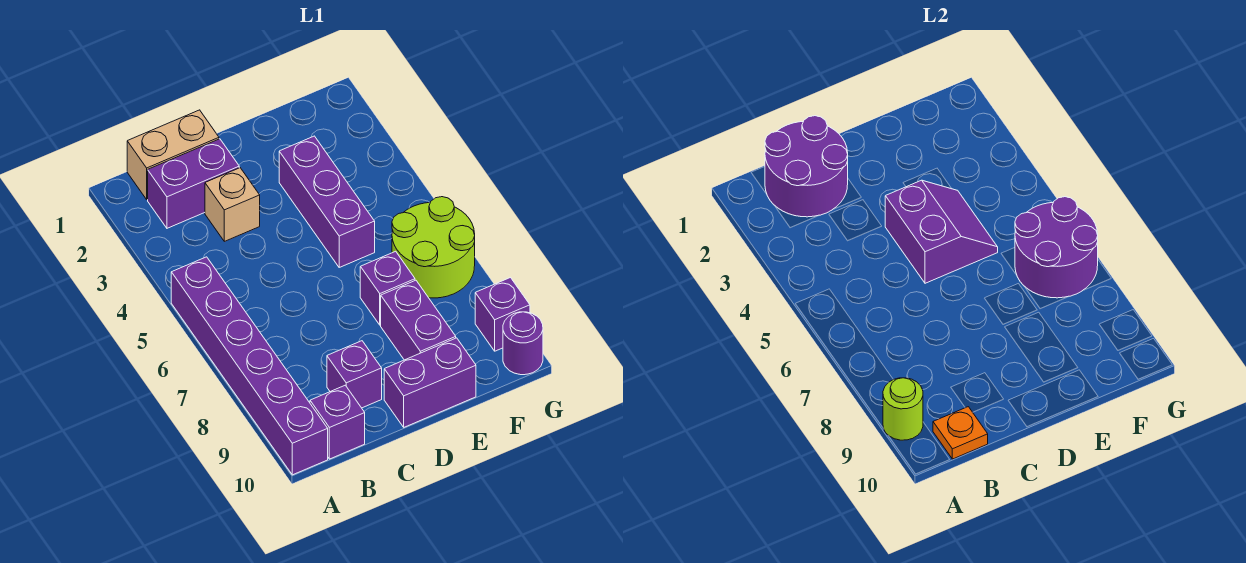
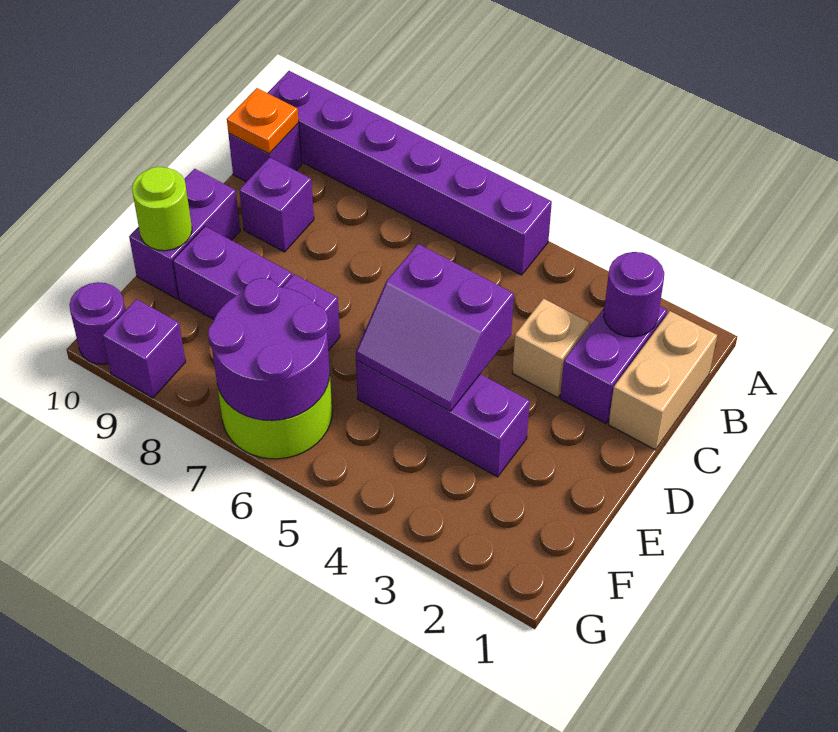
lime round brick A9 level 2 -> lime round brick E10 level 2
purple round brick B1:C2 level 2 -> purple round brick B2 level 2

